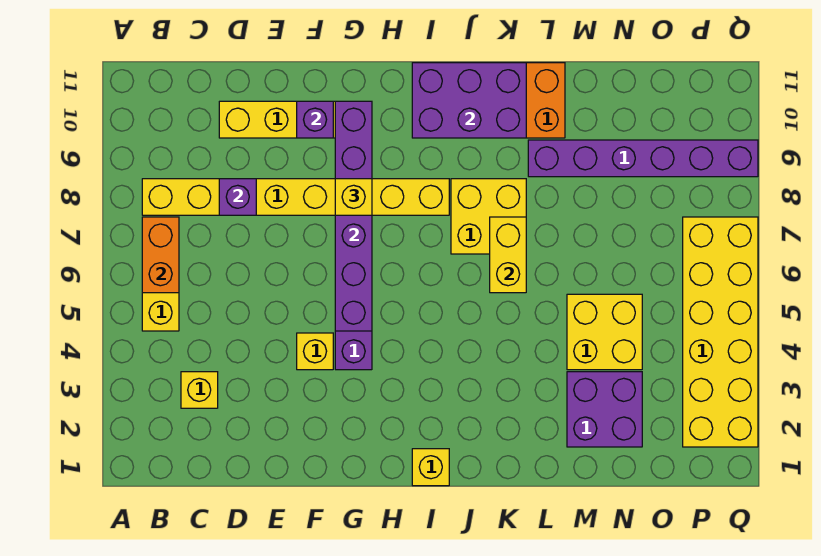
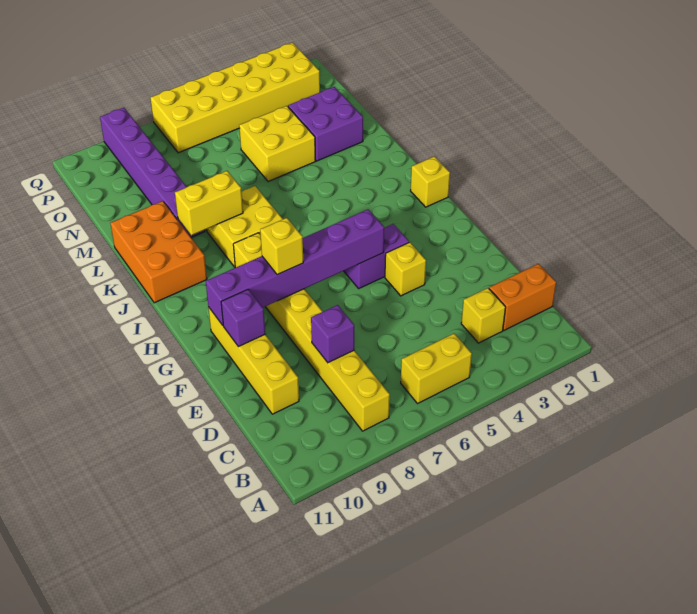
orange brick B6:B7 level 2 -> orange brick C1:C2 level 1
purple brick I10:K11 level 2 -> none
yellow brick K6:K7 level 2 -> yellow brick K8:K9 level 2

